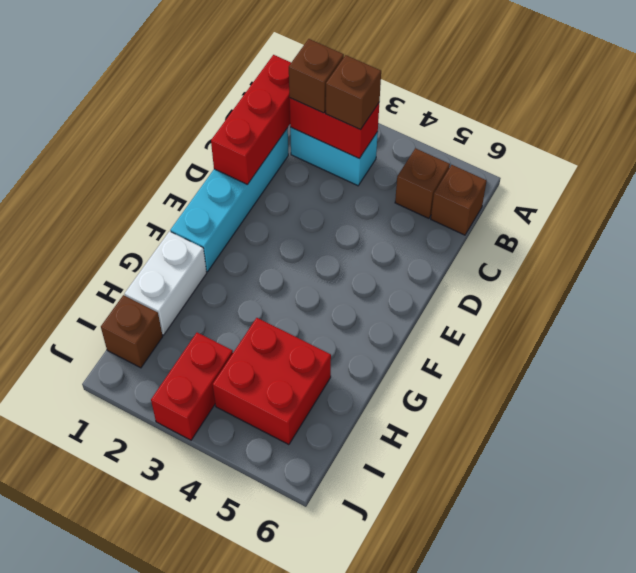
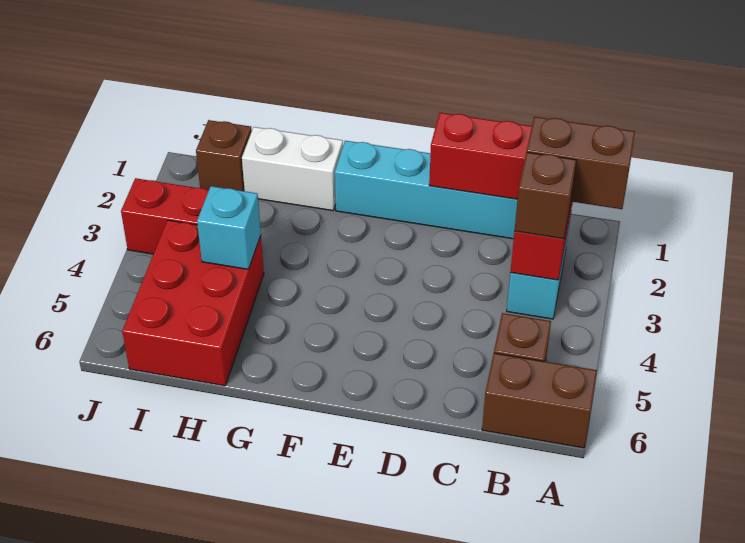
brown brick B2 level 3 -> brown brick A2:B2 level 3
brown brick B6 level 1 -> brown brick A6:B6 level 1
red brick H4:I5 level 1 -> red brick H4:I6 level 1
none -> cyan brick H4 level 2

